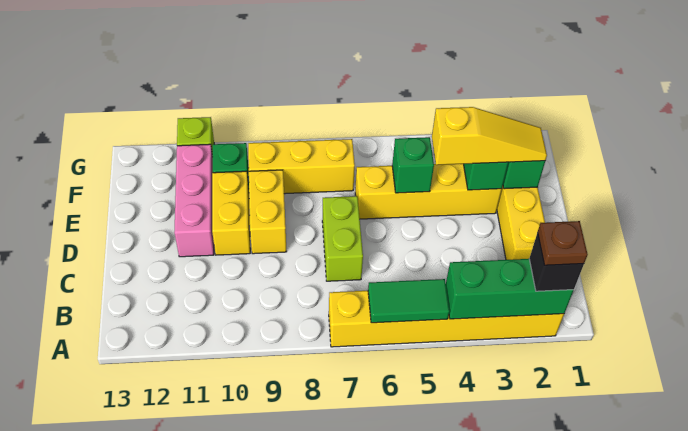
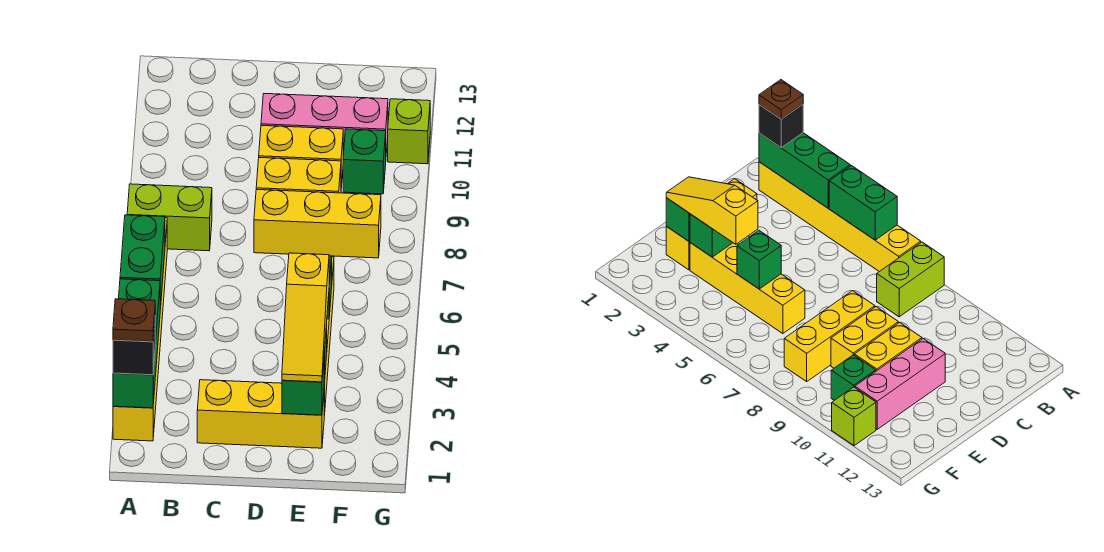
green tile A5:A6 level 2 -> green brick A5:A6 level 2
lime brick C7:D7 level 1 -> lime brick A8:B8 level 1
yellow brick F7:F9 level 1 -> yellow brick D8:F8 level 1

